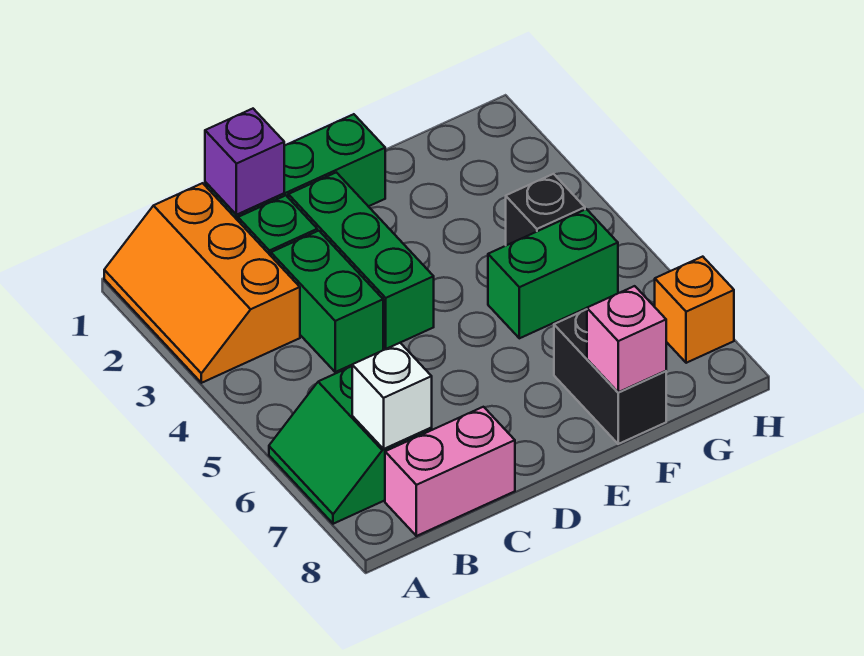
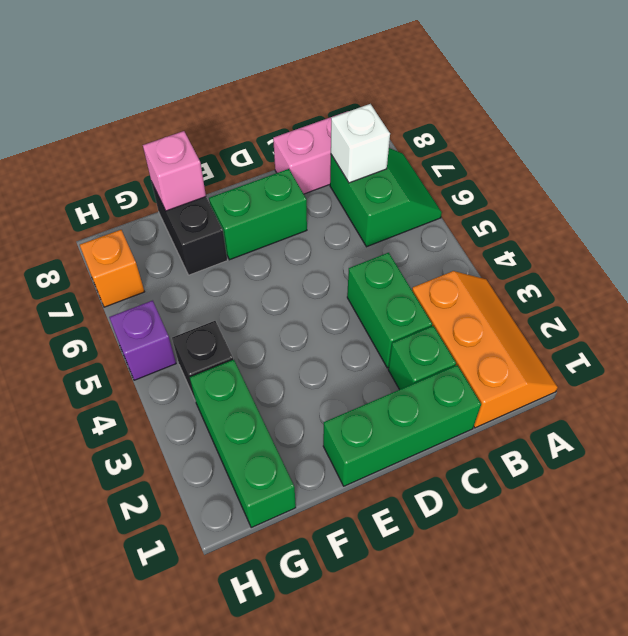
purple brick C1 level 2 -> purple brick H5 level 1
green brick D2:D4 level 1 -> green brick G1:G3 level 1
green brick F5:G5 level 1 -> green brick D7:E7 level 1

